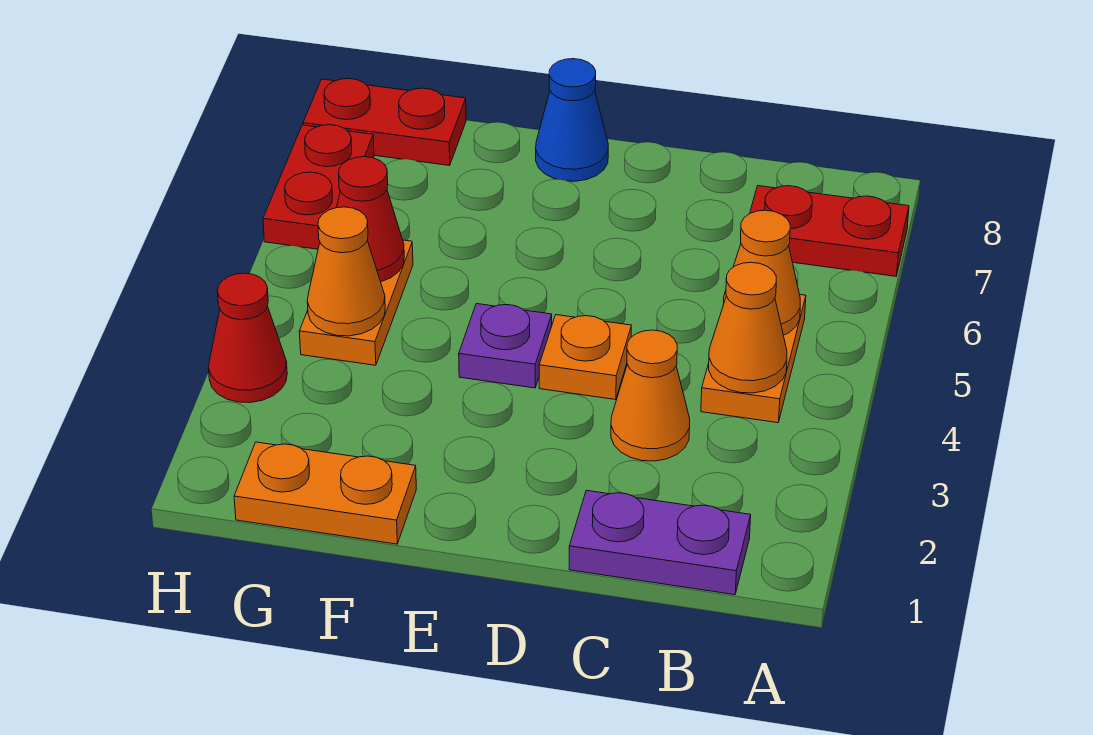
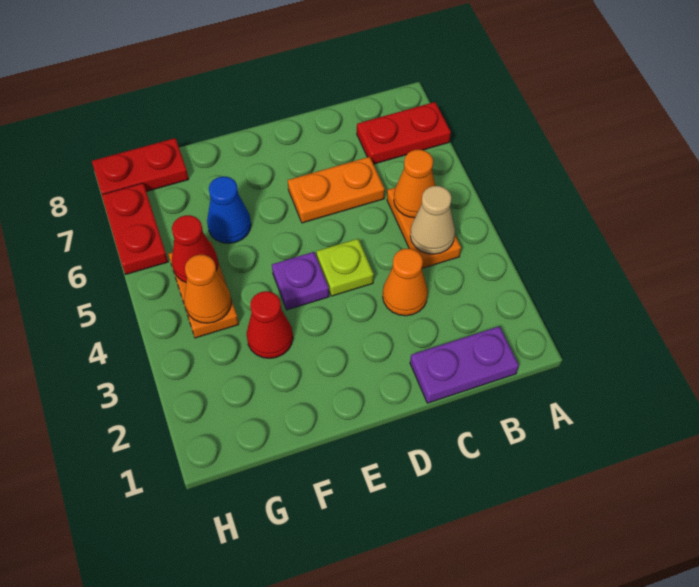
orange cone B4 level 2 -> tan cone B4 level 2
orange plate D4 level 1 -> lime plate D4 level 1
blue cone E8 level 1 -> blue cone F6 level 1
orange plate F1:G1 level 1 -> orange plate C6:D6 level 1
red cone H3 level 1 -> red cone F3 level 1

